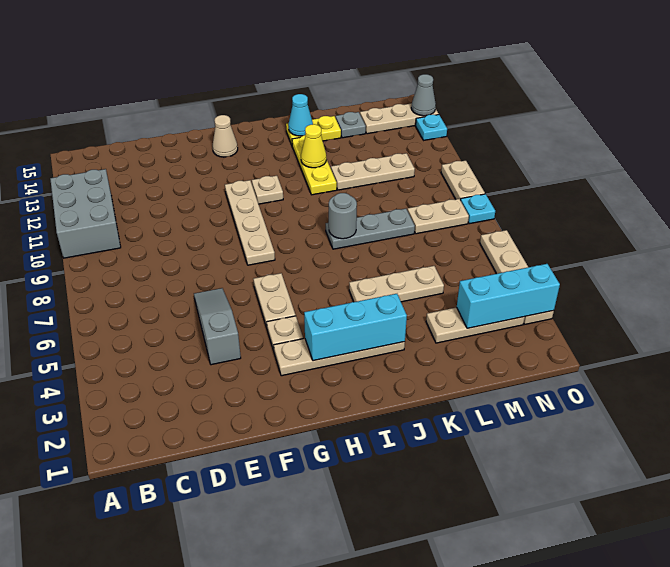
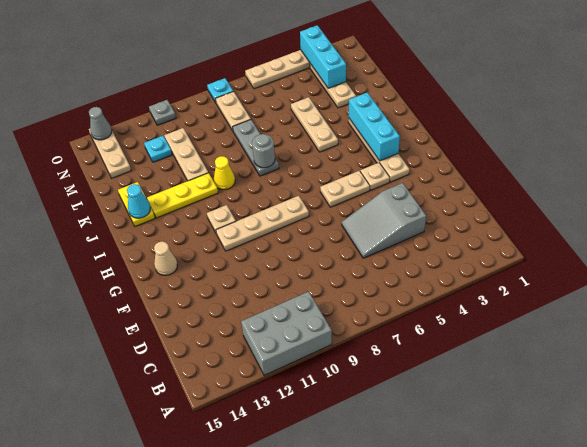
grey slope E4:E6 level 1 top 4 -> grey slope D4:E6 level 1 top 4
yellow cone J12 level 2 -> yellow cone J10 level 1
grey plate L14 level 1 -> grey plate O11 level 1
tan plate O9:O10 level 1 -> none
cyan plate O13 level 1 -> cyan plate M12 level 1

